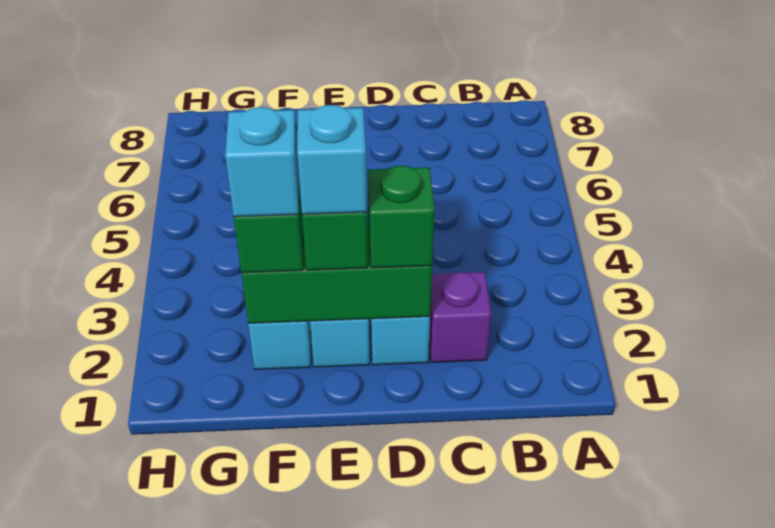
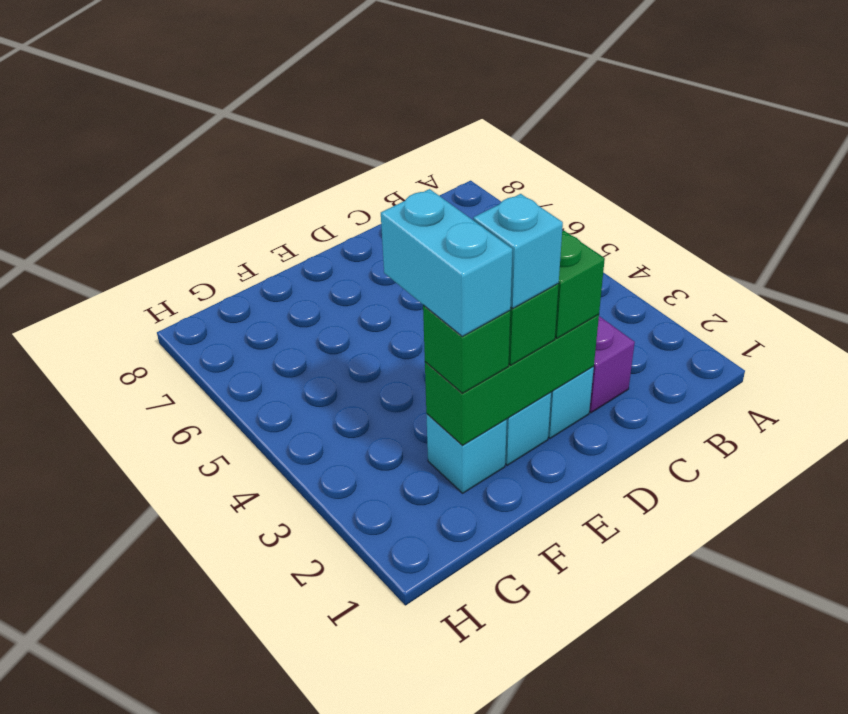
cyan brick F2 level 4 -> cyan brick F2:F3 level 4

